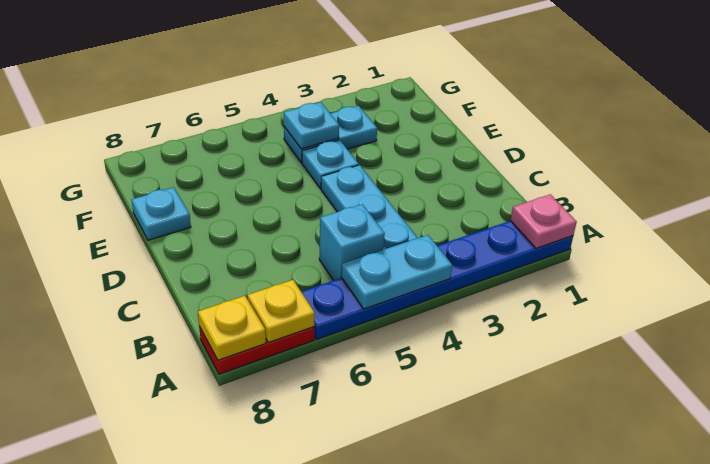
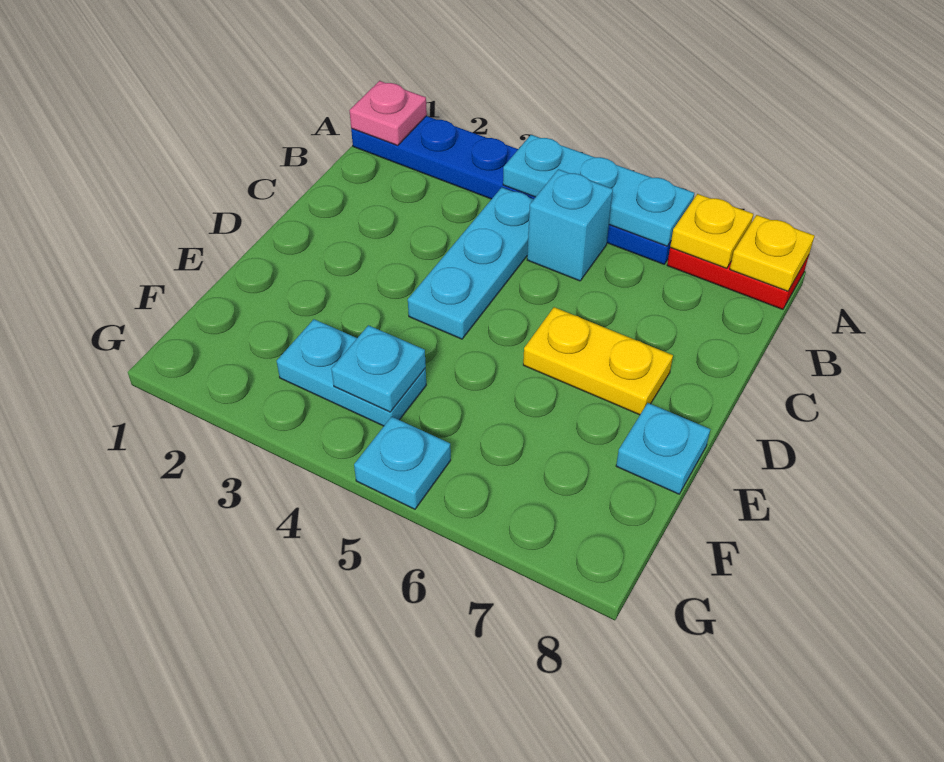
cyan plate A4:A5 level 2 -> cyan plate A4:A6 level 2
none -> yellow plate D6:D7 level 1
cyan plate E4 level 1 -> cyan plate G5 level 1

